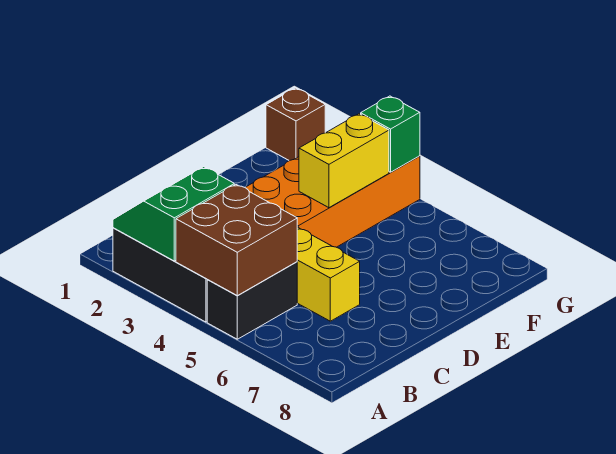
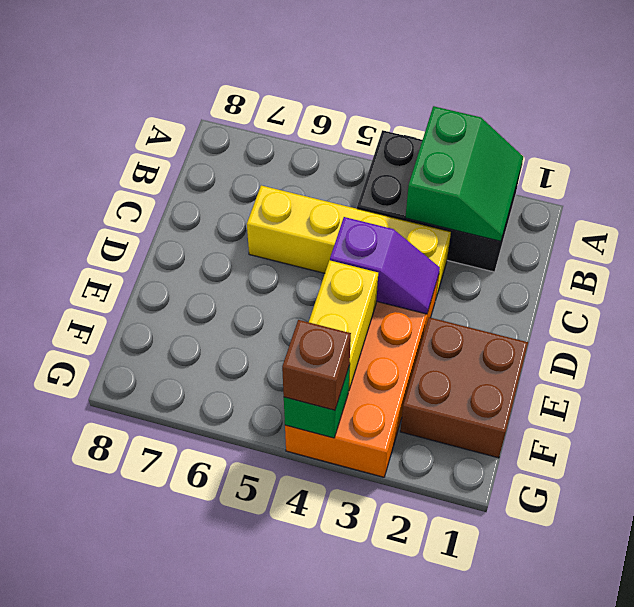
brown brick A4:B5 level 2 -> brown brick E1:F2 level 1
black brick A5:B5 level 1 -> none
none -> purple slope D3:D4 level 2 top 4
brown brick G1 level 1 -> brown brick G4 level 3

